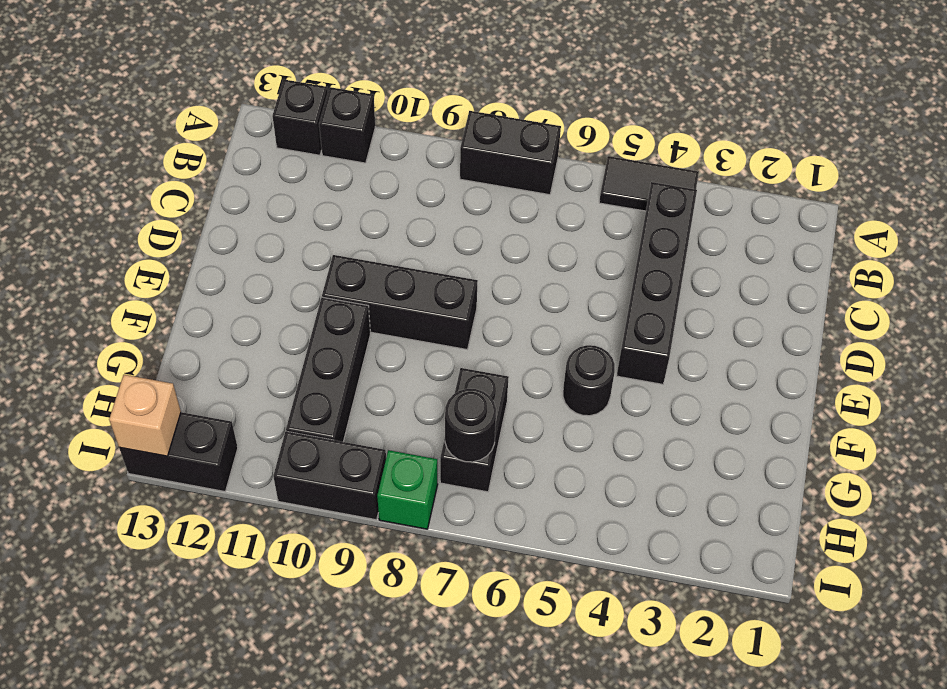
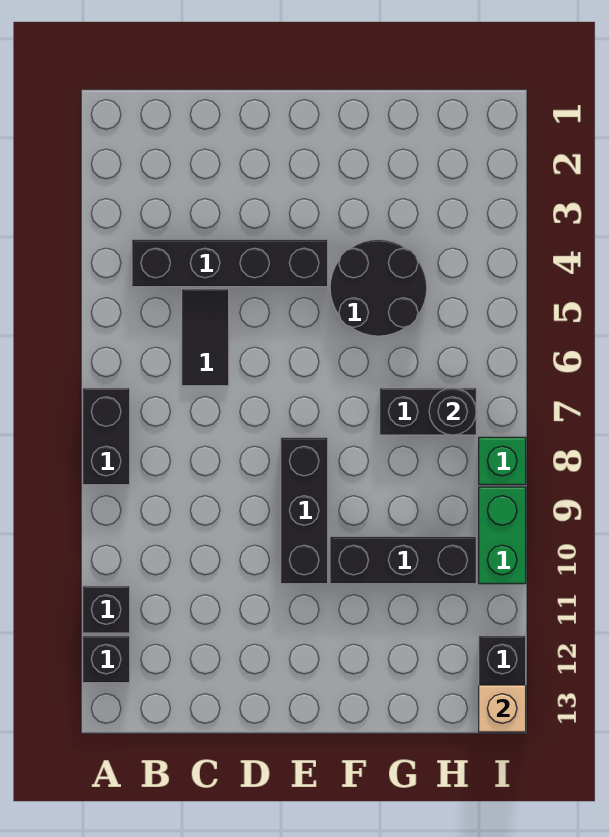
black tile A4:A5 level 1 -> black tile C5:C6 level 1
black round brick F5 level 1 -> black round brick F4:G5 level 1
black brick I9:I10 level 1 -> green brick I9:I10 level 1

